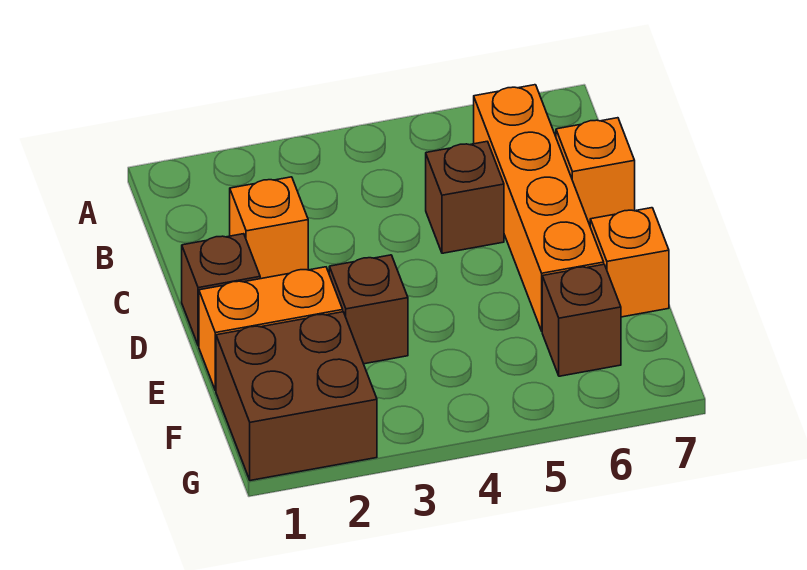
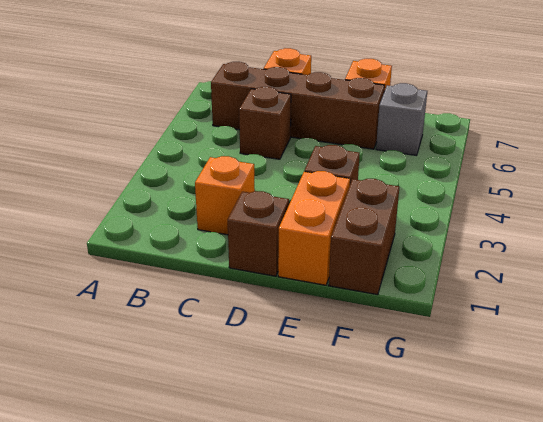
orange brick B6:E6 level 1 -> brown brick B6:E6 level 1
brown brick F1:G2 level 1 -> brown brick F1:F2 level 1
brown brick F6 level 1 -> grey brick F6 level 1

